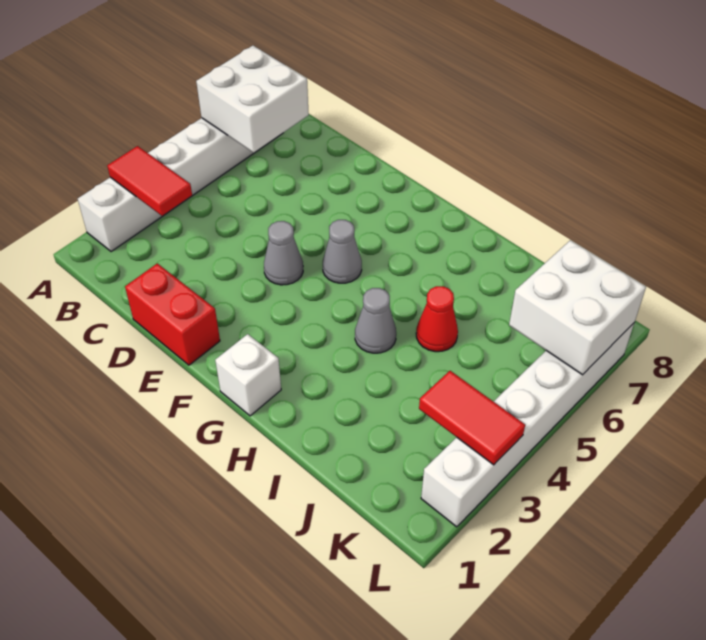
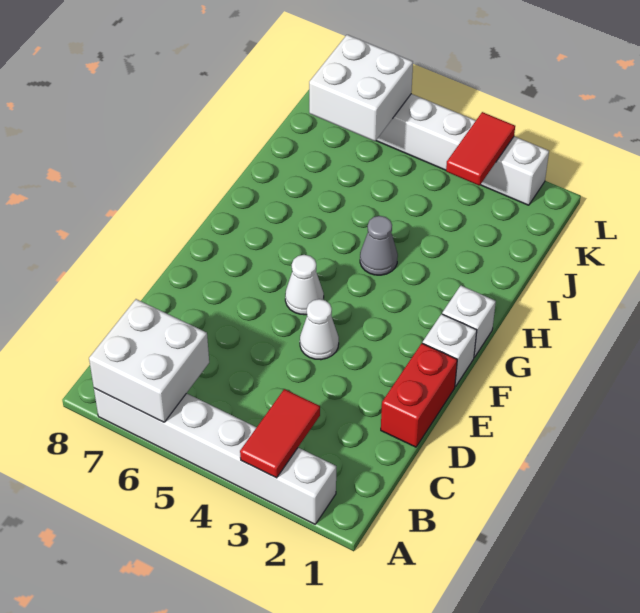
grey cone E4 level 1 -> white cone E4 level 1
none -> white brick F1 level 1
grey cone F5 level 1 -> white cone F5 level 1
red cone I5 level 1 -> none

